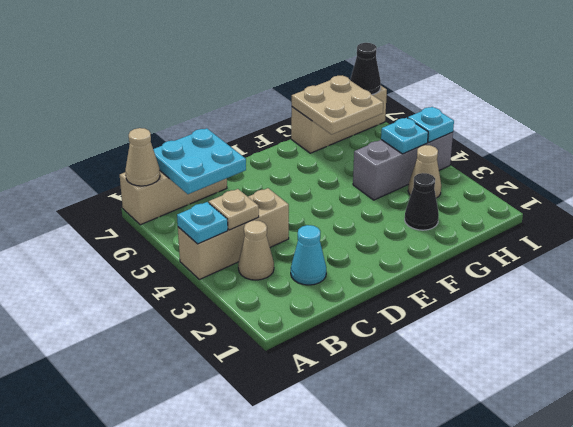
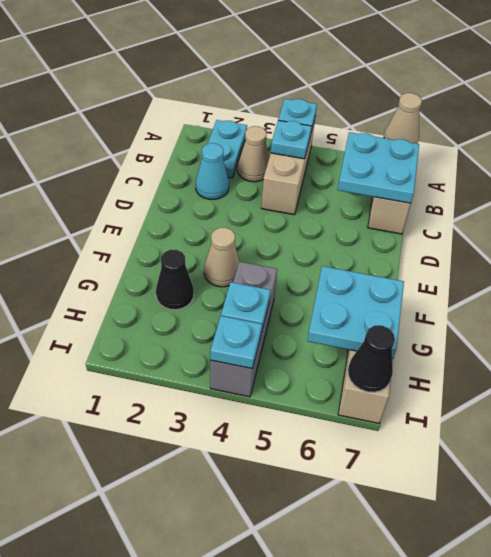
none -> cyan plate A2:B2 level 1
tan plate B4 level 2 -> cyan plate B4 level 2
tan plate G6:H7 level 2 -> cyan plate G6:H7 level 2
tan cone H3 level 1 -> tan cone F3 level 1

